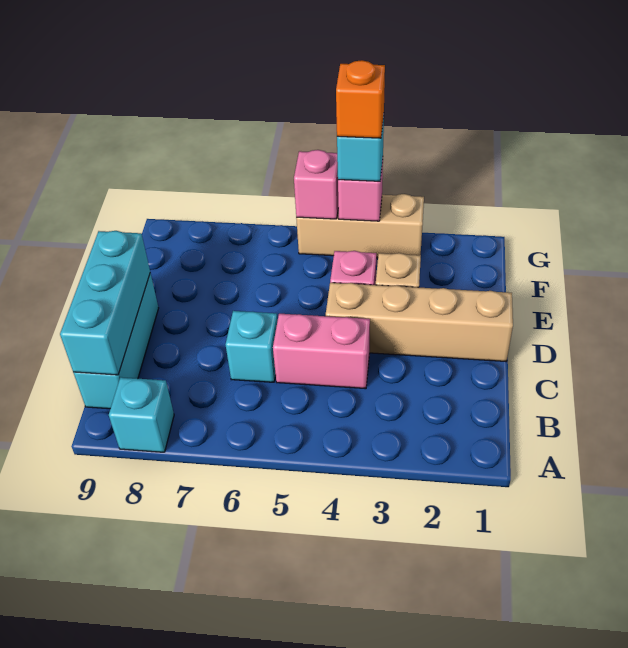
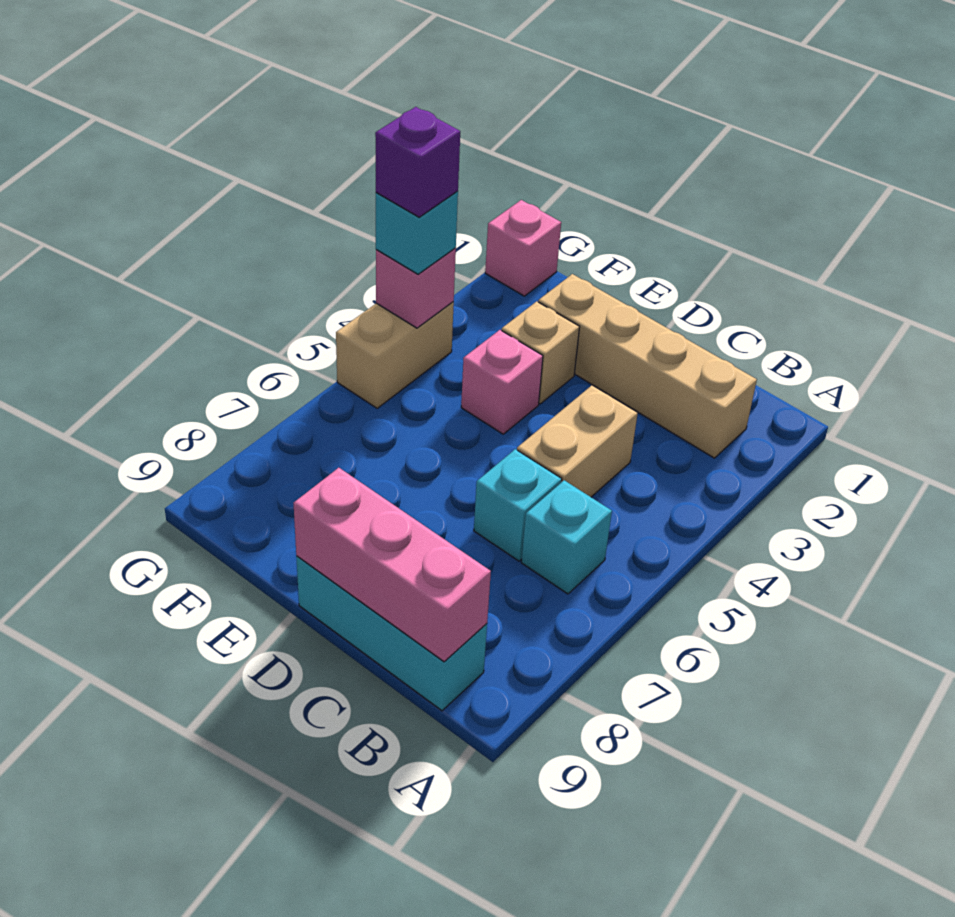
cyan brick A8 level 1 -> cyan brick B6 level 1
cyan brick B9:D9 level 2 -> pink brick B9:D9 level 2
pink brick C4:C5 level 1 -> tan brick C4:C5 level 1
tan brick D1:D4 level 1 -> tan brick B2:E2 level 1
tan brick G3:G5 level 1 -> tan brick G4:G5 level 1
orange brick G4 level 4 -> purple brick G4 level 4
pink brick G5 level 2 -> pink brick G1 level 1

